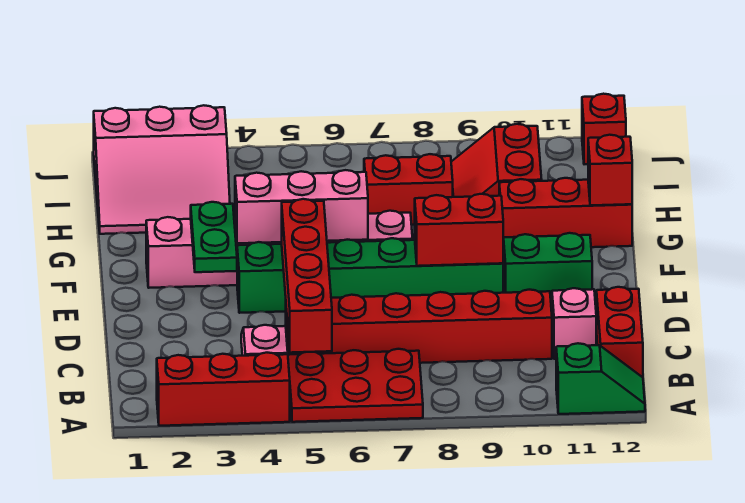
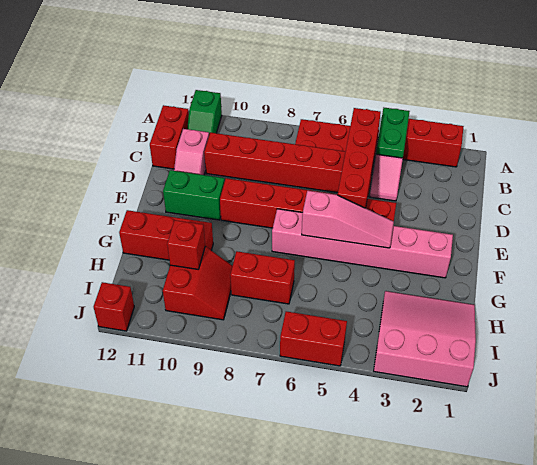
green slope A11:A12 level 1 top 11 -> green slope A11:B11 level 1 top A
green plate E3:F3 level 2 -> green plate A4:B4 level 2
green brick E4:E9 level 1 -> red brick E4:E9 level 1
red brick E8:E9 level 2 -> red brick J5:J6 level 1
pink brick F4:F6 level 2 -> pink slope F4:F6 level 2 top 6
red brick G12 level 2 -> red brick H10 level 2

